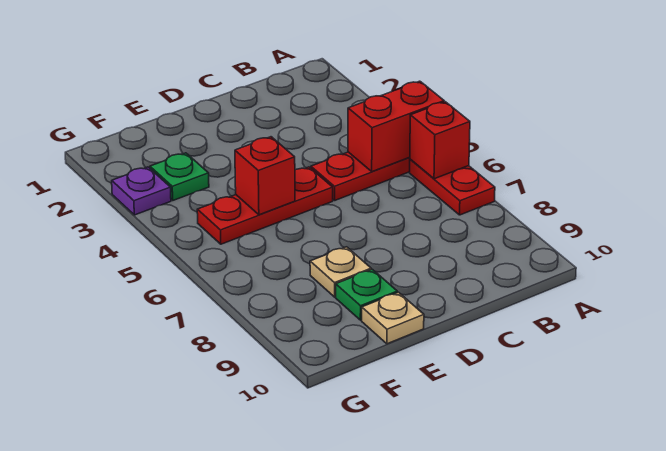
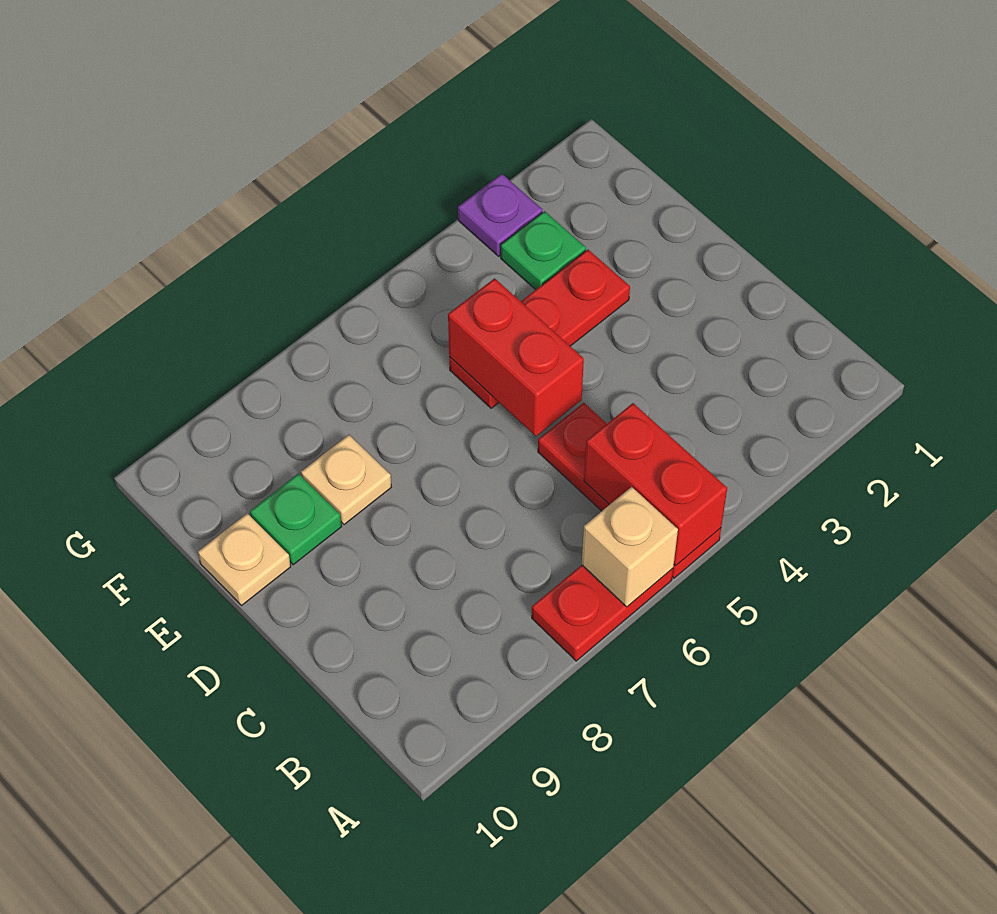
red brick A6 level 2 -> tan brick A6 level 2
red plate D5:F5 level 1 -> red plate E3:E5 level 1
red brick E5 level 2 -> red brick D5:E5 level 2

